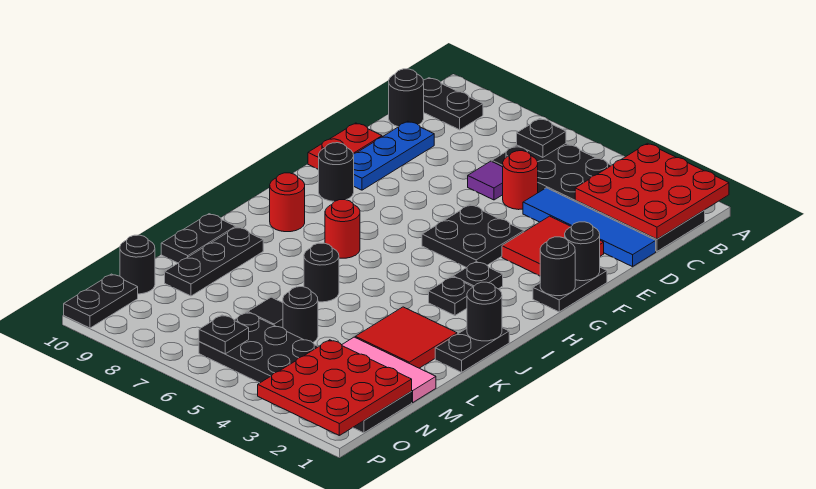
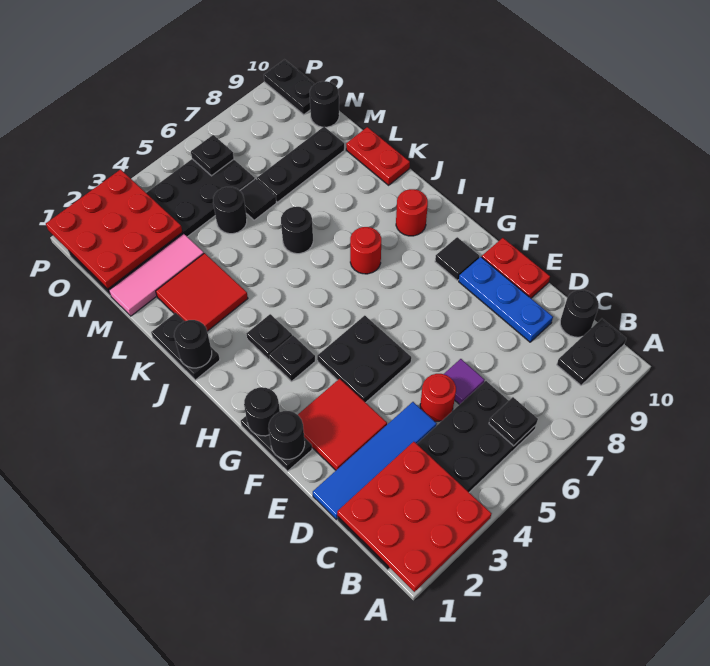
black round brick G9 level 1 -> black tile G9 level 1
black plate K9:M9 level 1 -> black plate M7:M9 level 1
black plate K10:L10 level 1 -> red plate K10:L10 level 1

